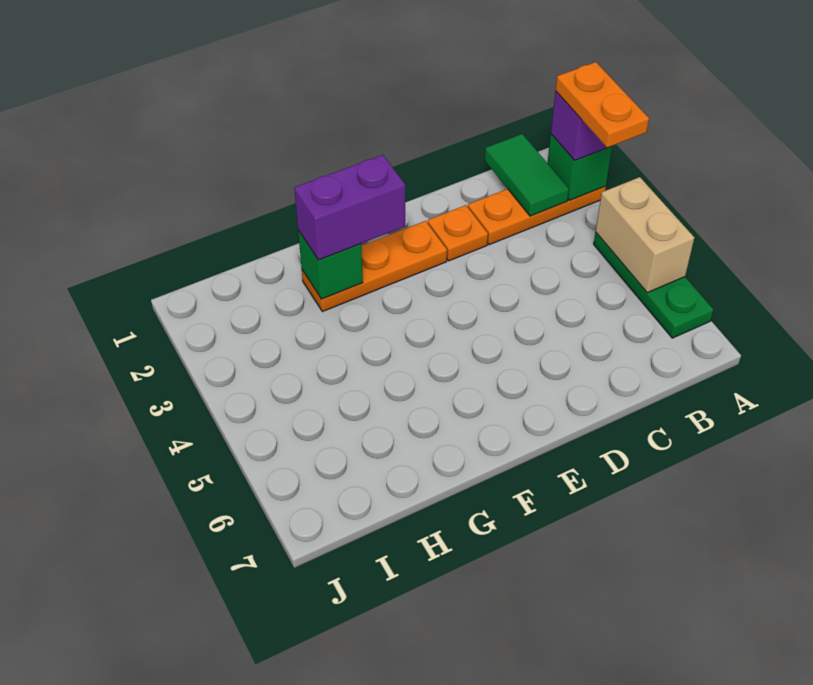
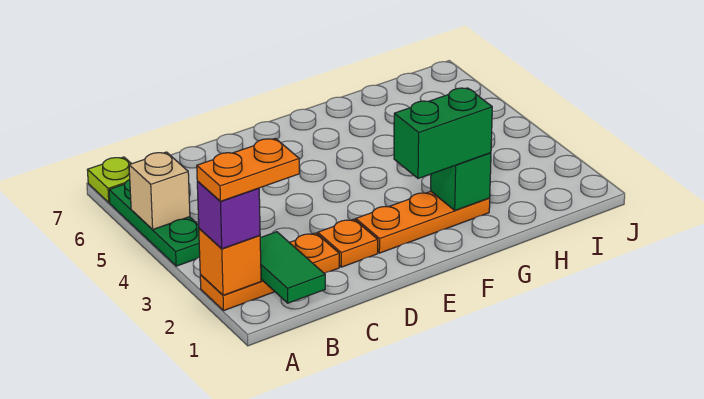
green brick A2 level 2 -> orange brick A2 level 2
orange plate A2:A3 level 4 -> orange plate A2:B2 level 4
tan brick A4:A5 level 2 -> tan brick A5 level 2
none -> lime plate A7 level 1
purple brick F2:G2 level 3 -> green brick F2:G2 level 3

